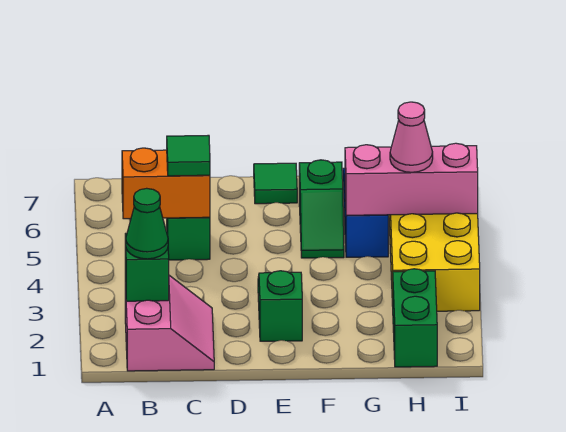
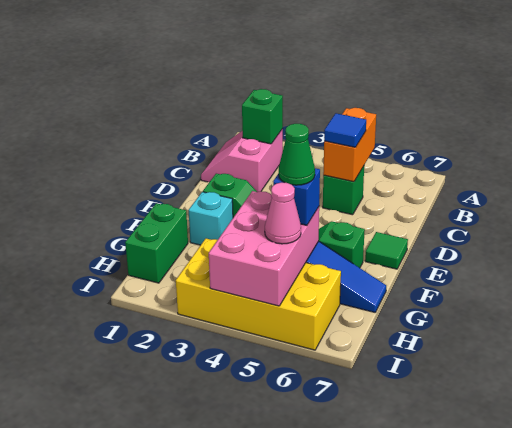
pink slope B1:C2 level 1 top B -> pink slope B1:C2 level 1 top 2
green cone B2 level 3 -> green cone G5 level 4
green tile C5 level 3 -> blue tile C5 level 3
none -> cyan brick F2 level 1
pink brick G5:I5 level 2 -> pink brick G4:I5 level 2
none -> blue brick G5 level 3
green brick H1:H2 level 1 -> green brick G1:H1 level 1

